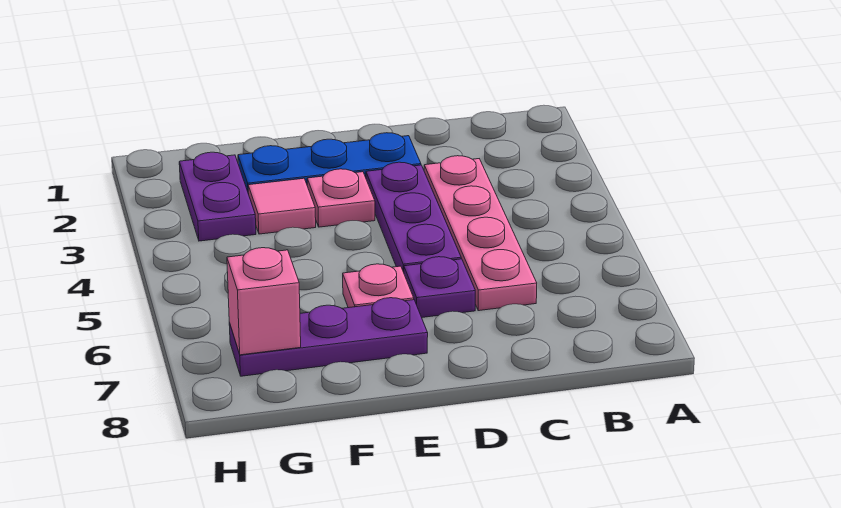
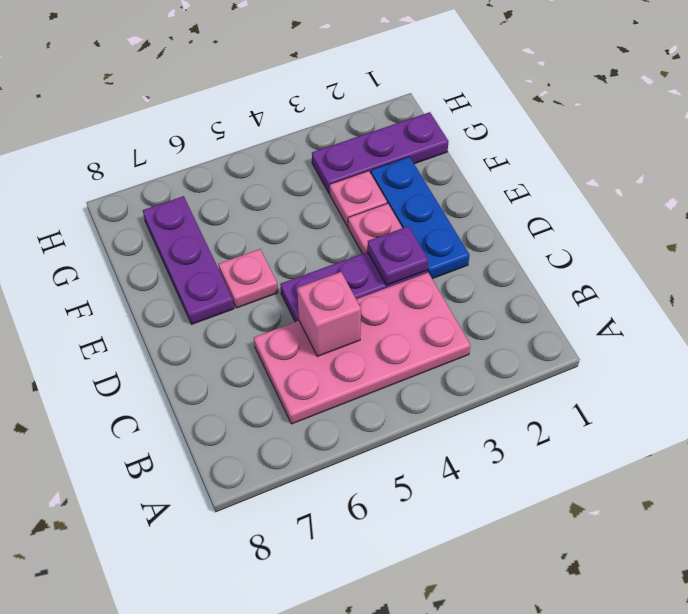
pink plate C3:C6 level 1 -> pink plate B3:C6 level 1
purple plate D6 level 1 -> purple plate D3 level 2
pink tile F3 level 1 -> pink plate F3 level 1
purple plate G2:G3 level 1 -> purple plate G1:G3 level 1
pink brick G7 level 2 -> pink brick C5 level 2

